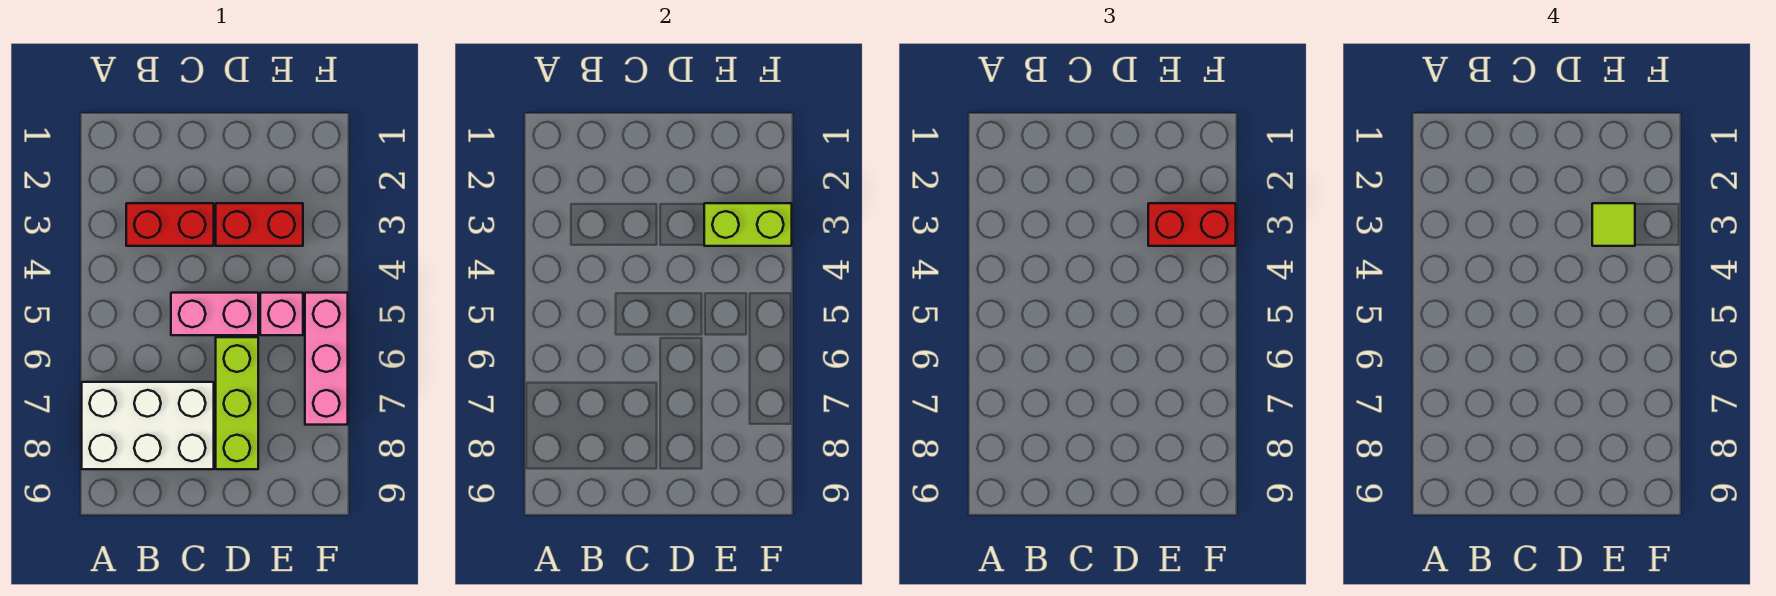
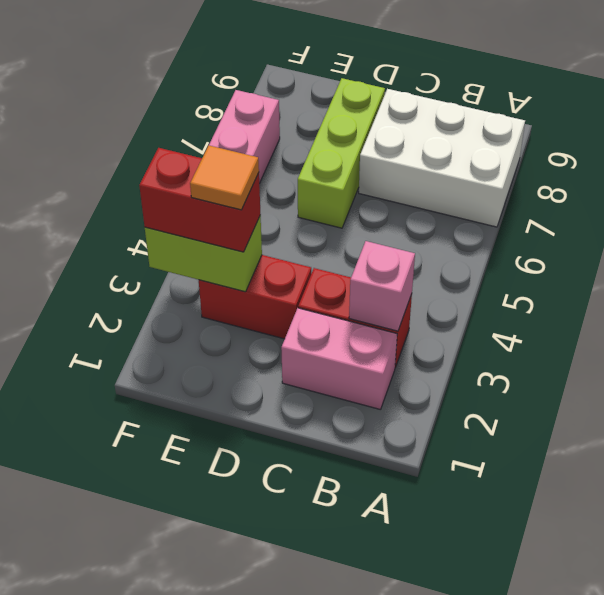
pink brick C5:D5 level 1 -> pink brick B2:C2 level 1
lime tile E3 level 4 -> orange tile E3 level 4
pink brick E5 level 1 -> pink brick B3 level 2

